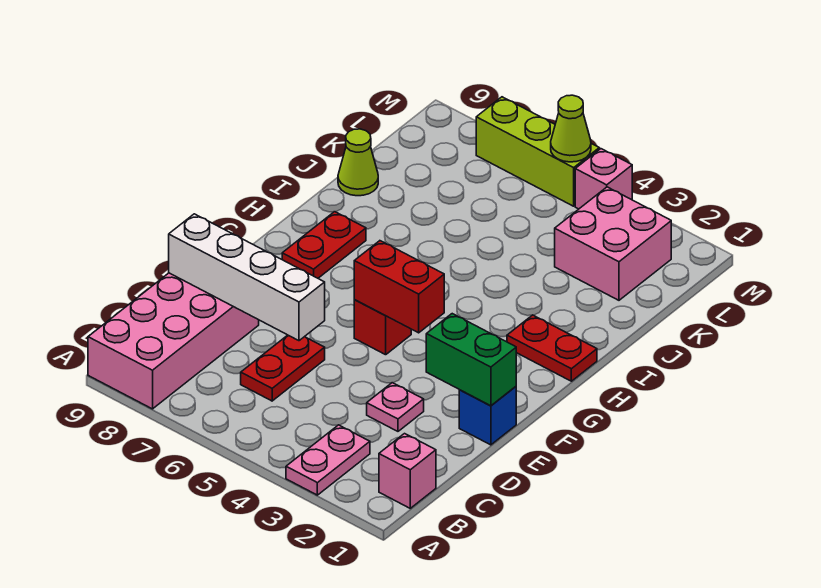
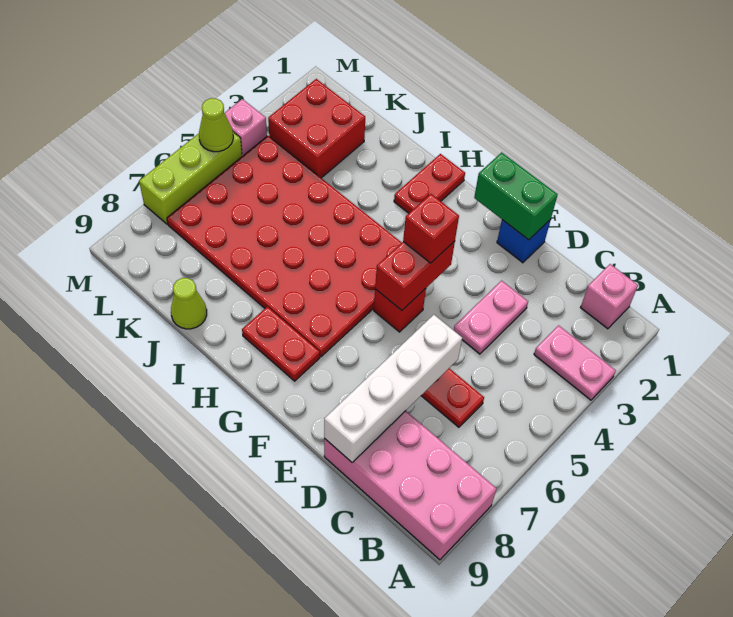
pink plate D3 level 1 -> pink plate D3:D4 level 1
green brick E1:E2 level 2 -> green brick E1:F1 level 2
none -> red brick F4 level 3
none -> red plate G4:L7 level 1
pink brick K2:L3 level 1 -> red brick K2:L3 level 1

